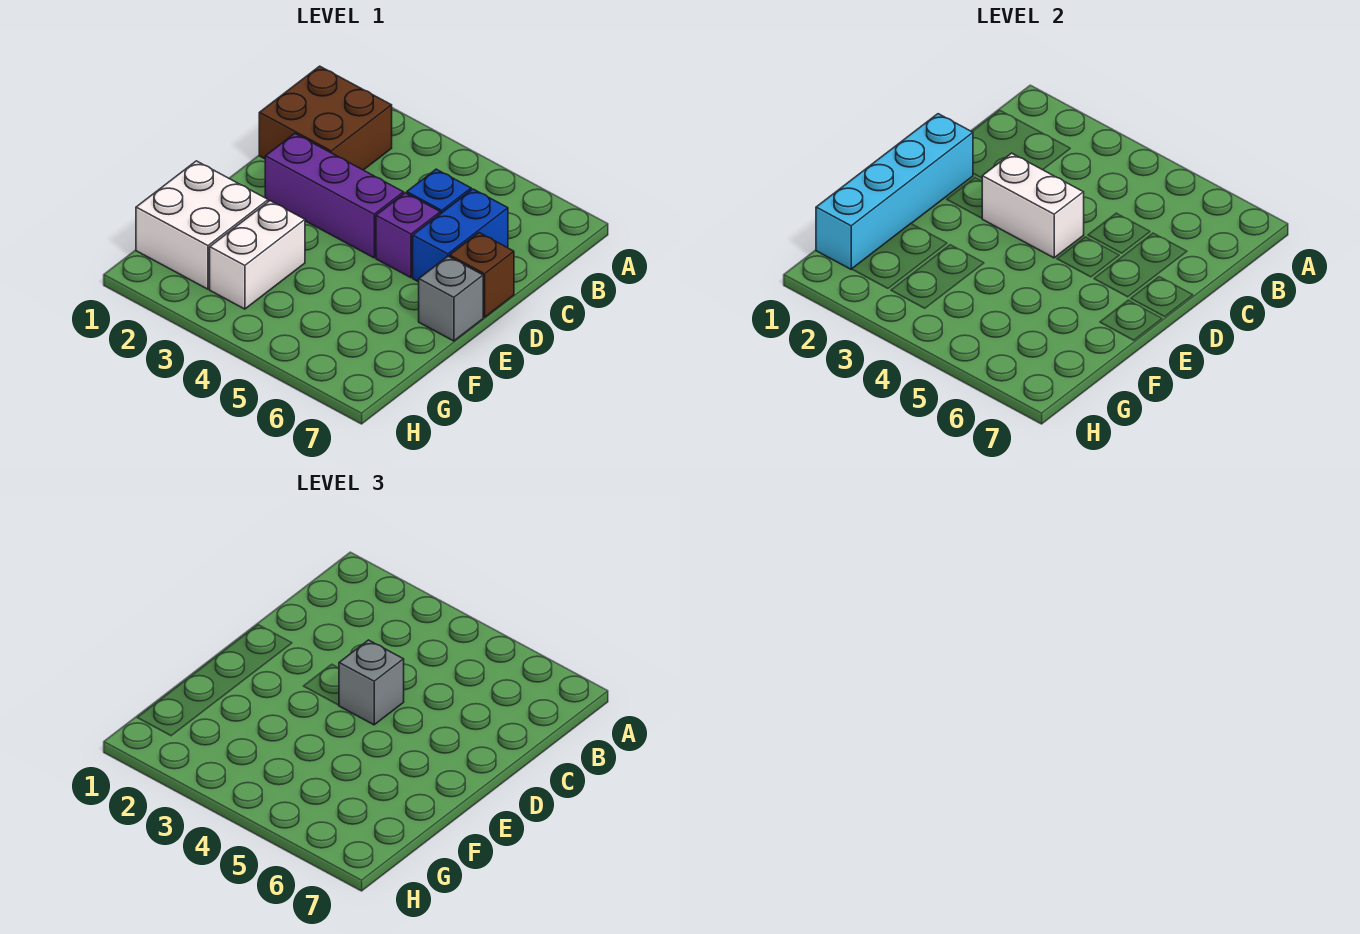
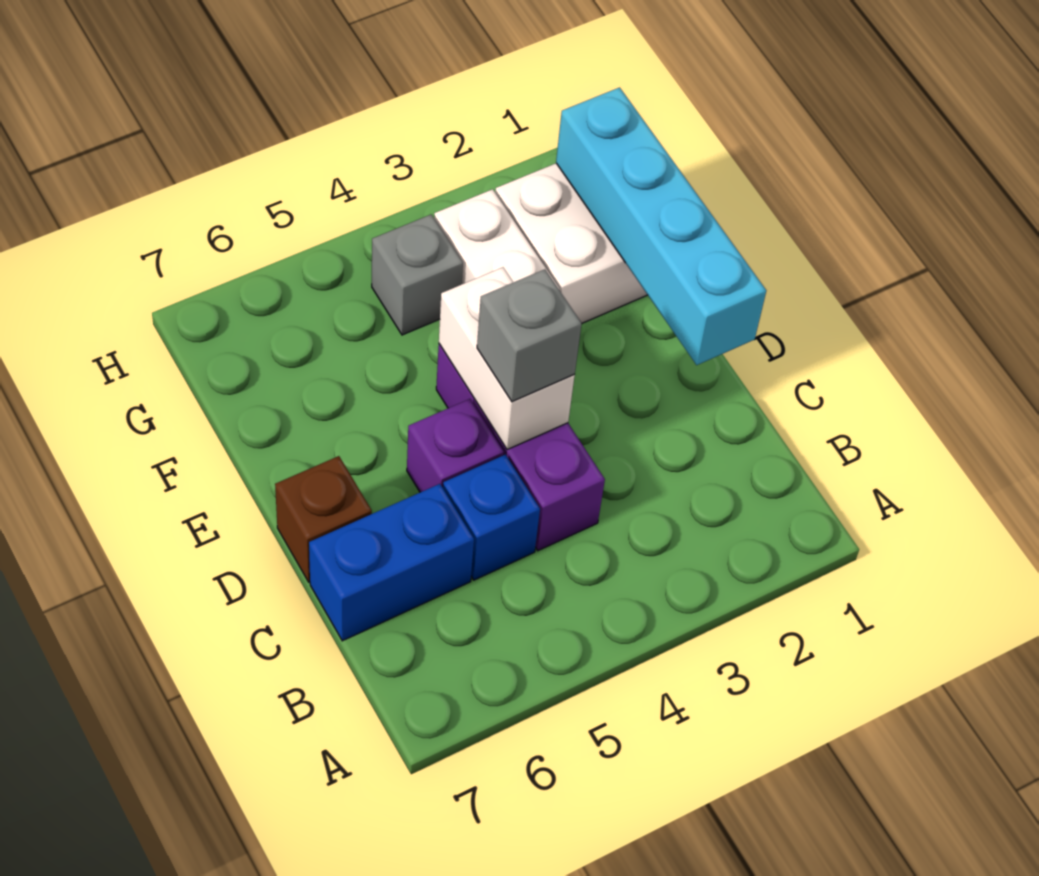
brown brick B1:C2 level 1 -> none
blue brick C6:D6 level 1 -> blue brick C6:C7 level 1
purple brick D2:D4 level 1 -> purple brick C4:E4 level 1
white brick D3:D4 level 2 -> white brick D4:E4 level 2
grey brick E7 level 1 -> grey brick G4 level 1

